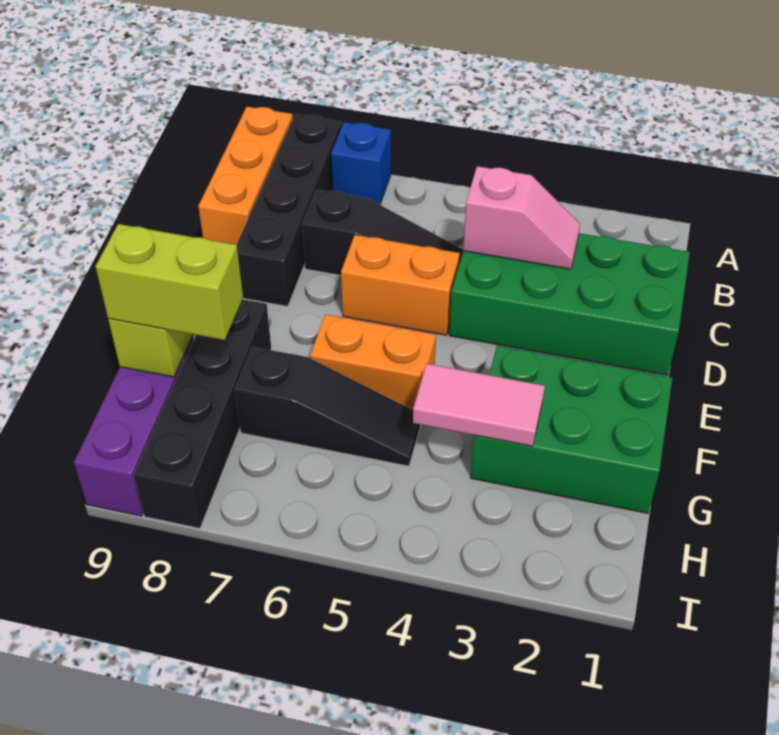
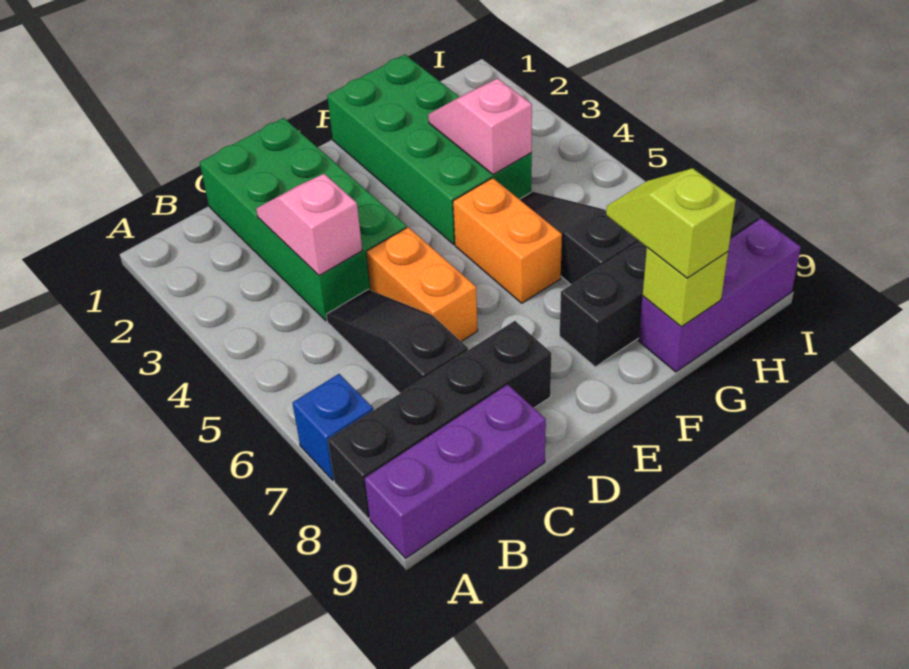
orange brick A9:C9 level 1 -> purple brick A9:C9 level 1
green brick F1:G3 level 1 -> green brick F1:G4 level 1
pink tile G3:G4 level 2 -> pink slope G3:G4 level 2 top 4
lime brick G8:G9 level 3 -> lime slope G8:G9 level 3 top 9

